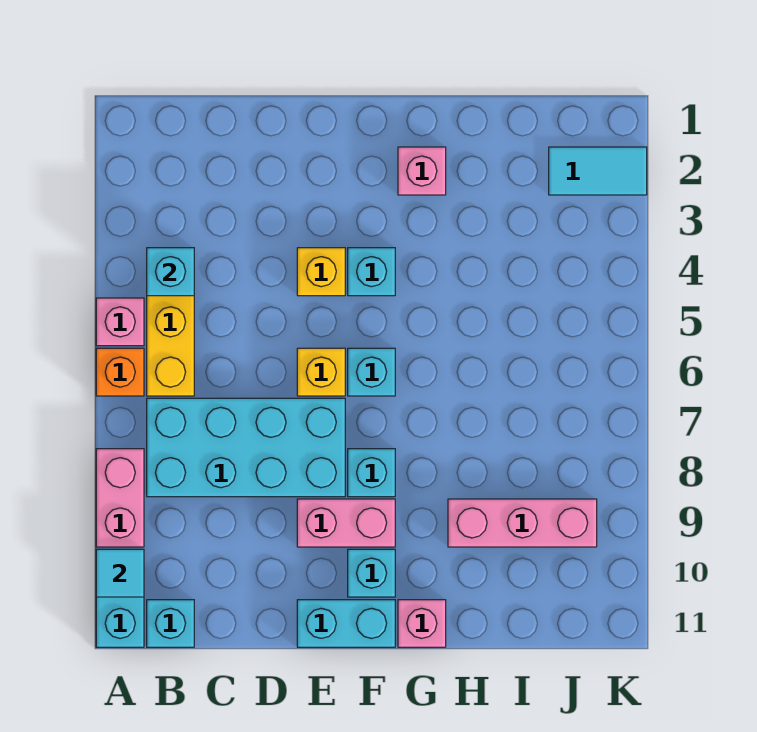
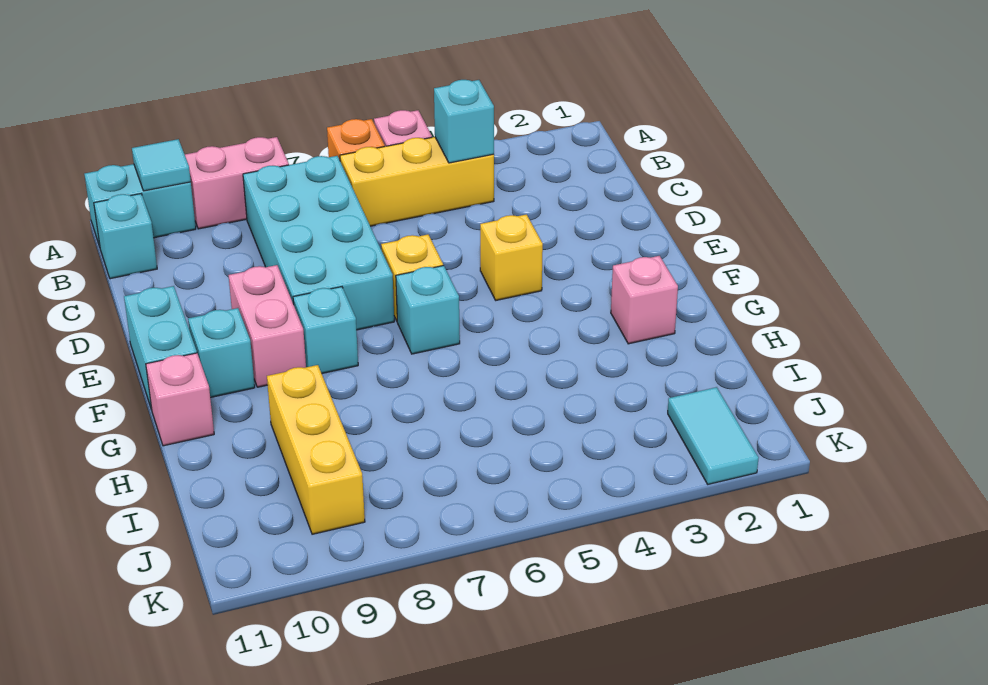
cyan brick F4 level 1 -> none
pink brick H9:J9 level 1 -> yellow brick H9:J9 level 1

